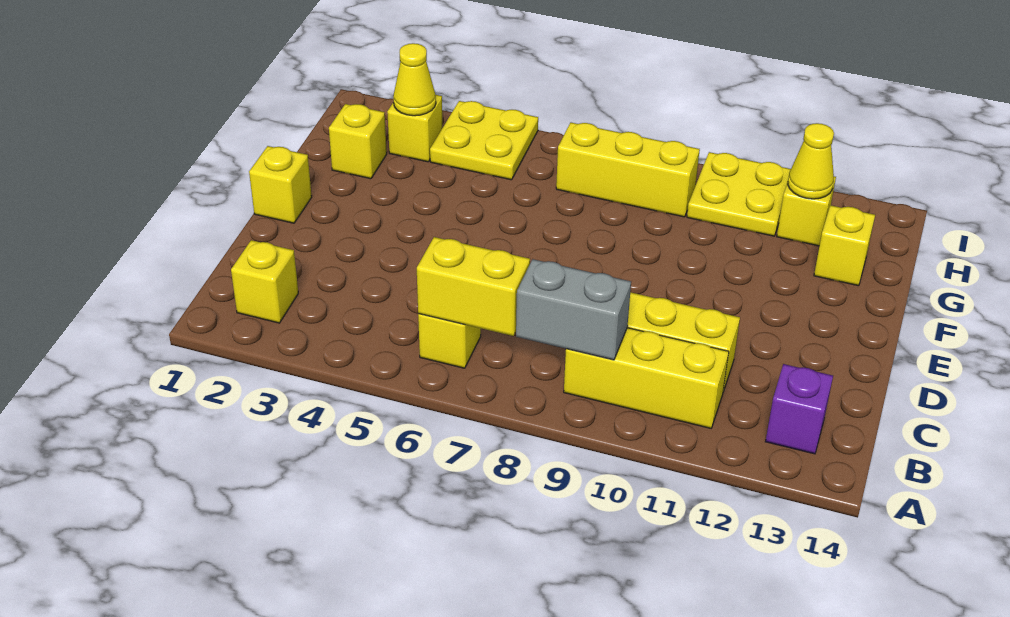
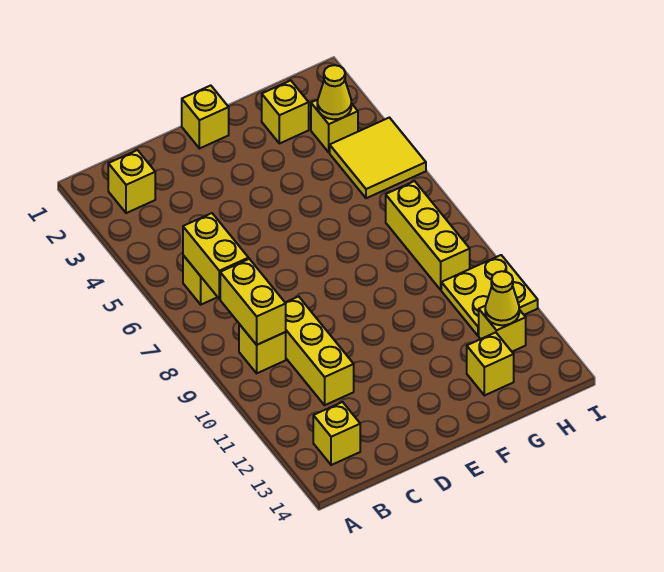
grey brick B8:B9 level 2 -> yellow brick B8:B9 level 2
yellow brick B9:B11 level 1 -> yellow brick B9 level 1
purple brick B13 level 1 -> yellow brick B13 level 1
yellow plate H4:I5 level 1 -> yellow tile H4:I5 level 1

